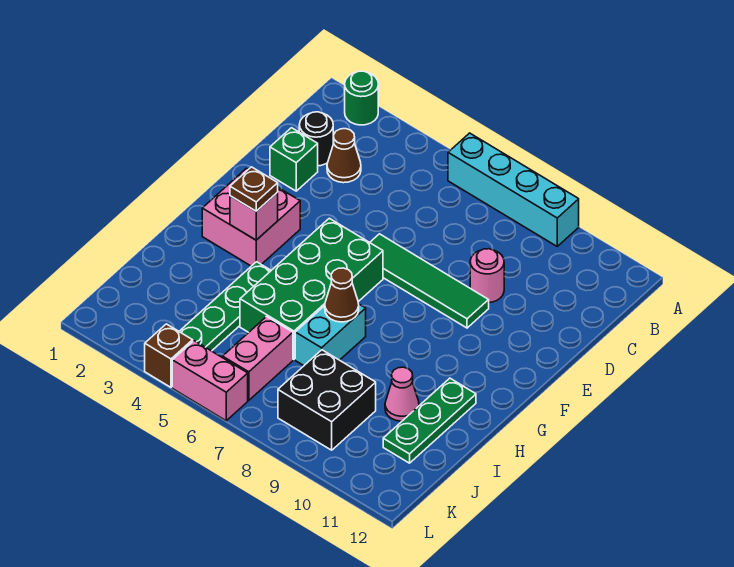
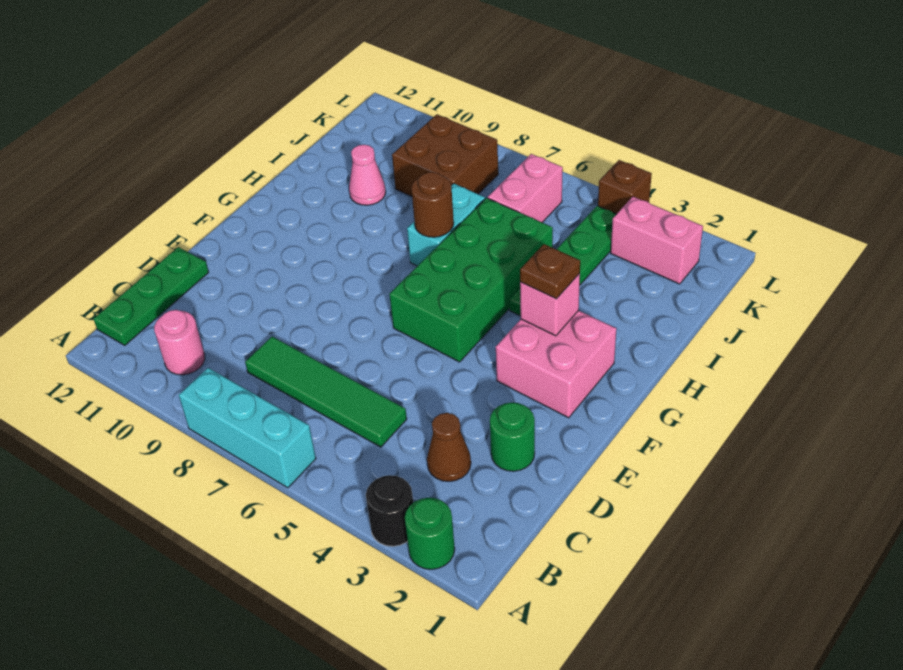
cyan brick A6:A9 level 1 -> cyan brick A6:A8 level 1
black round brick C2 level 1 -> black round brick A3 level 1
green brick D2 level 1 -> green round brick D2 level 1
pink round brick D9 level 1 -> pink round brick B10 level 1
green tile E6:E9 level 1 -> green tile C5:C8 level 1
brown cone H7 level 2 -> brown round brick H7 level 2
green plate H11:J11 level 1 -> green plate B12:D12 level 1
black brick J8:K9 level 1 -> brown brick J8:K9 level 1
pink brick L5:L6 level 1 -> pink brick K2:K3 level 1

